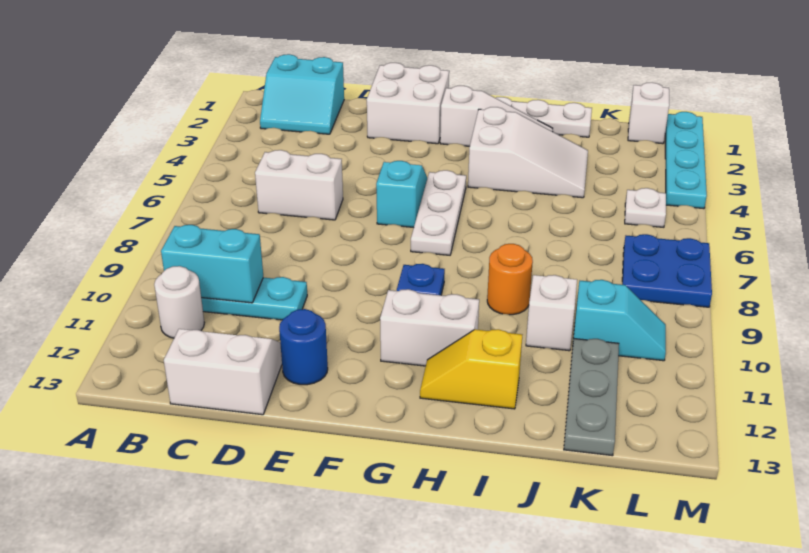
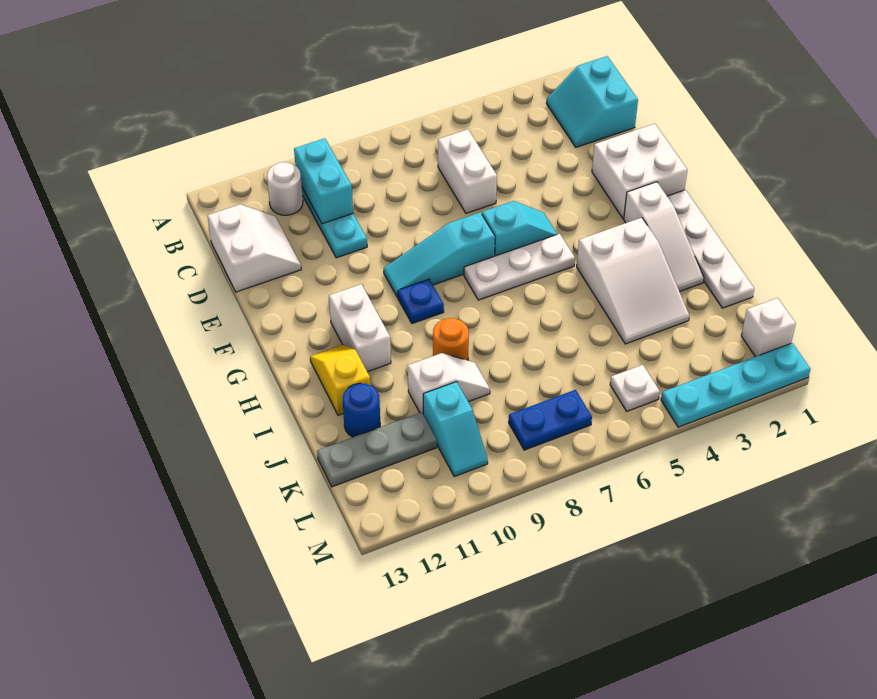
blue round brick E12 level 1 -> blue round brick J12 level 1
none -> cyan slope F7:F9 level 1 top 7
blue plate L7:M8 level 1 -> blue plate L7:L8 level 1

